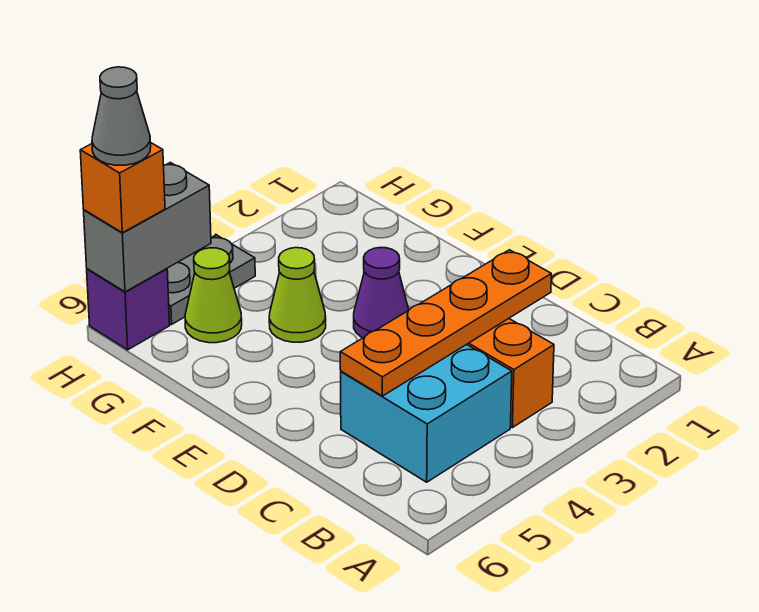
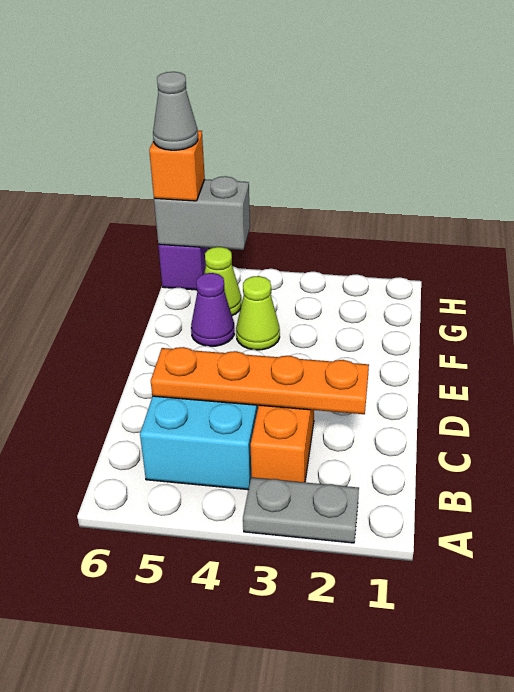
purple cone E3 level 1 -> purple cone F5 level 1
grey plate H4:H5 level 1 -> grey plate A2:A3 level 1

